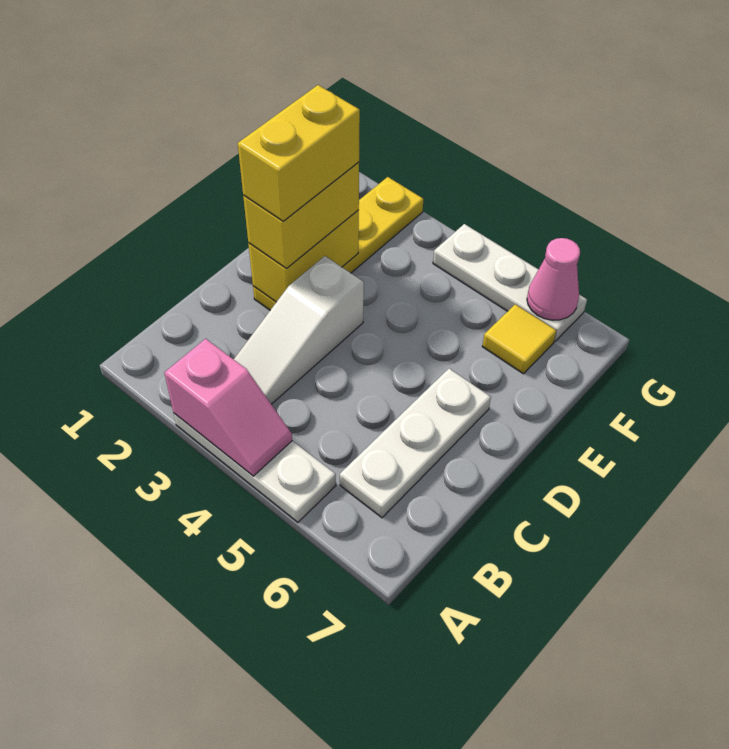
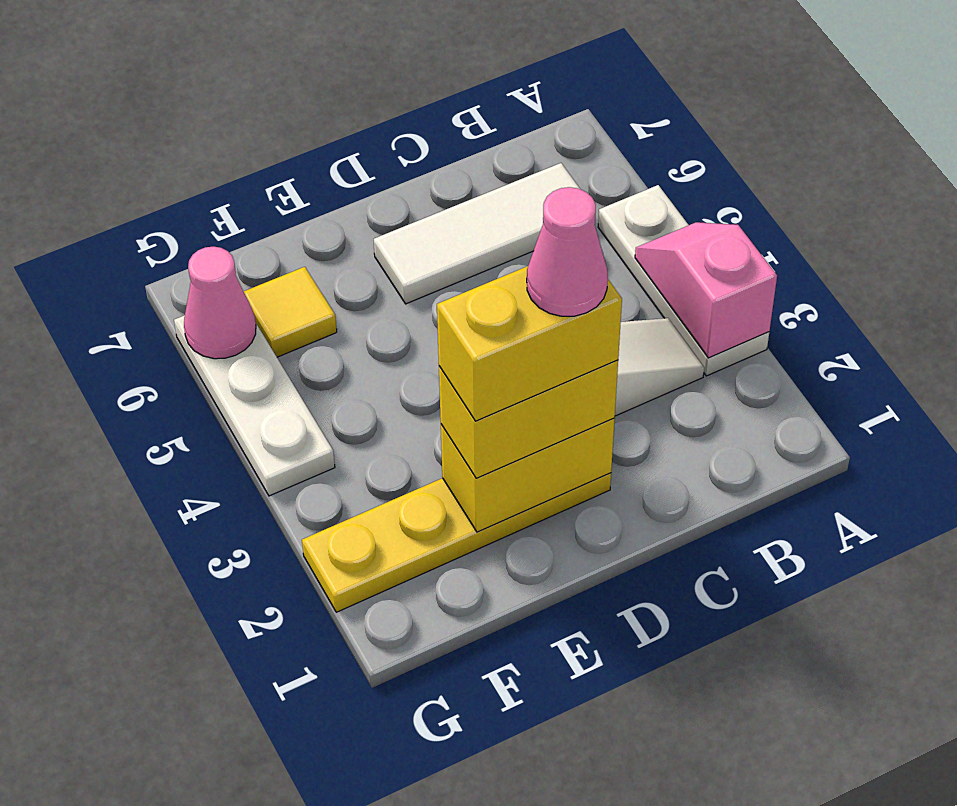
white plate B6:D6 level 1 -> white tile B6:D6 level 1
none -> pink cone D2 level 5

